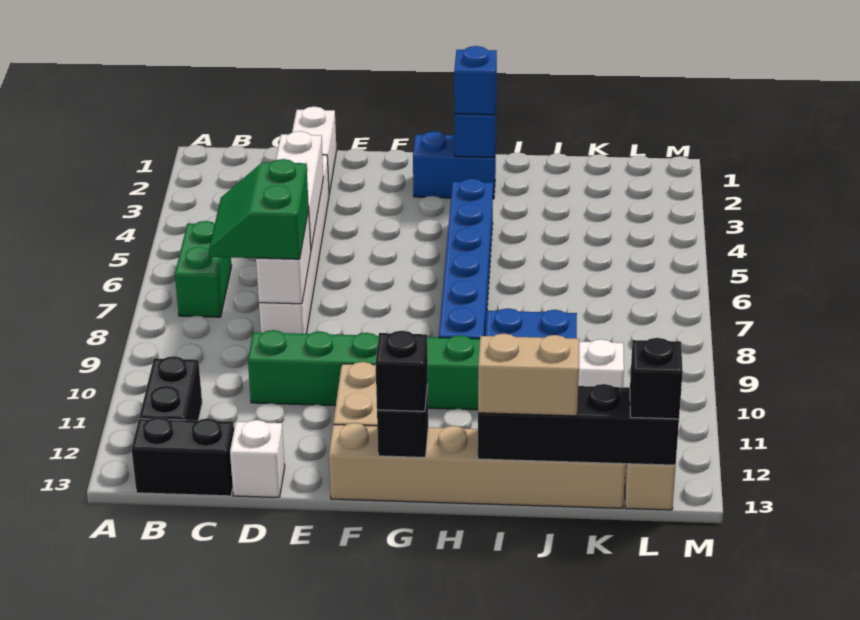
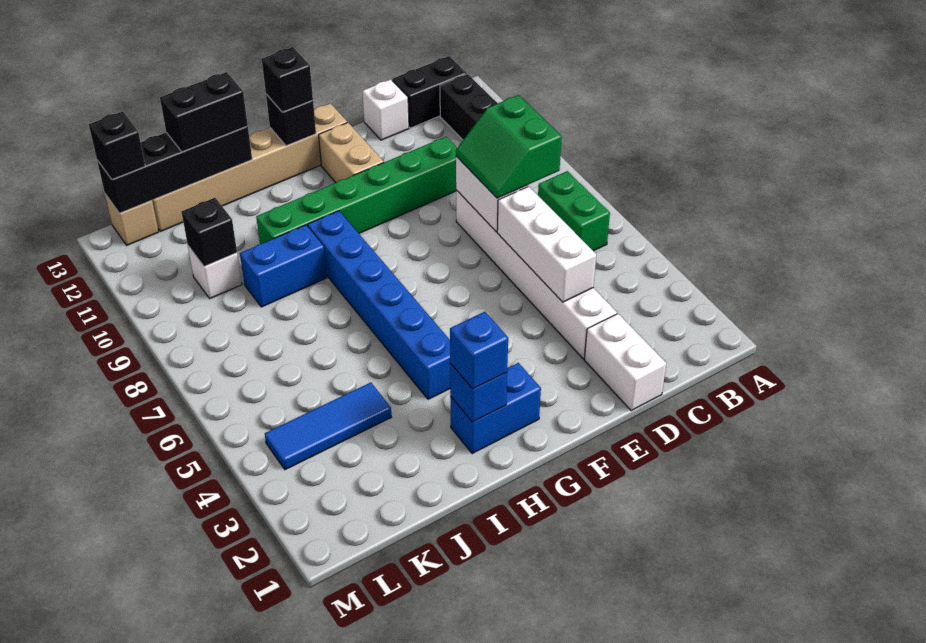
green slope C7:D8 level 3 top D -> green slope C7:D8 level 3 top C
tan brick I13:J13 level 3 -> black brick I13:J13 level 3
none -> blue tile J4:L4 level 1
none -> black brick K10 level 2

